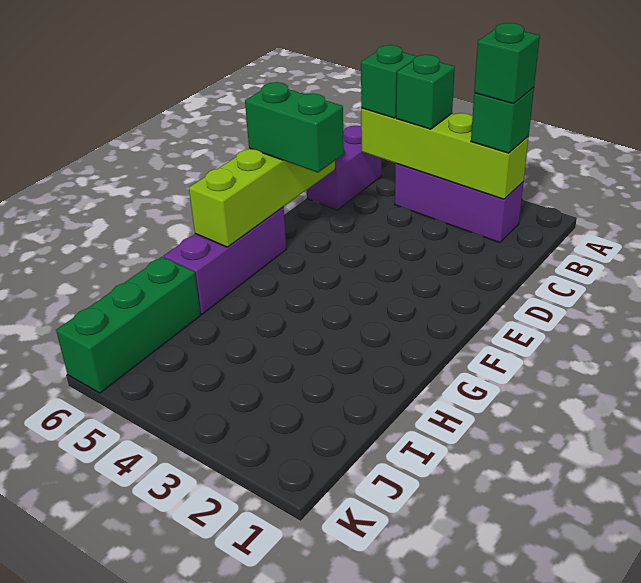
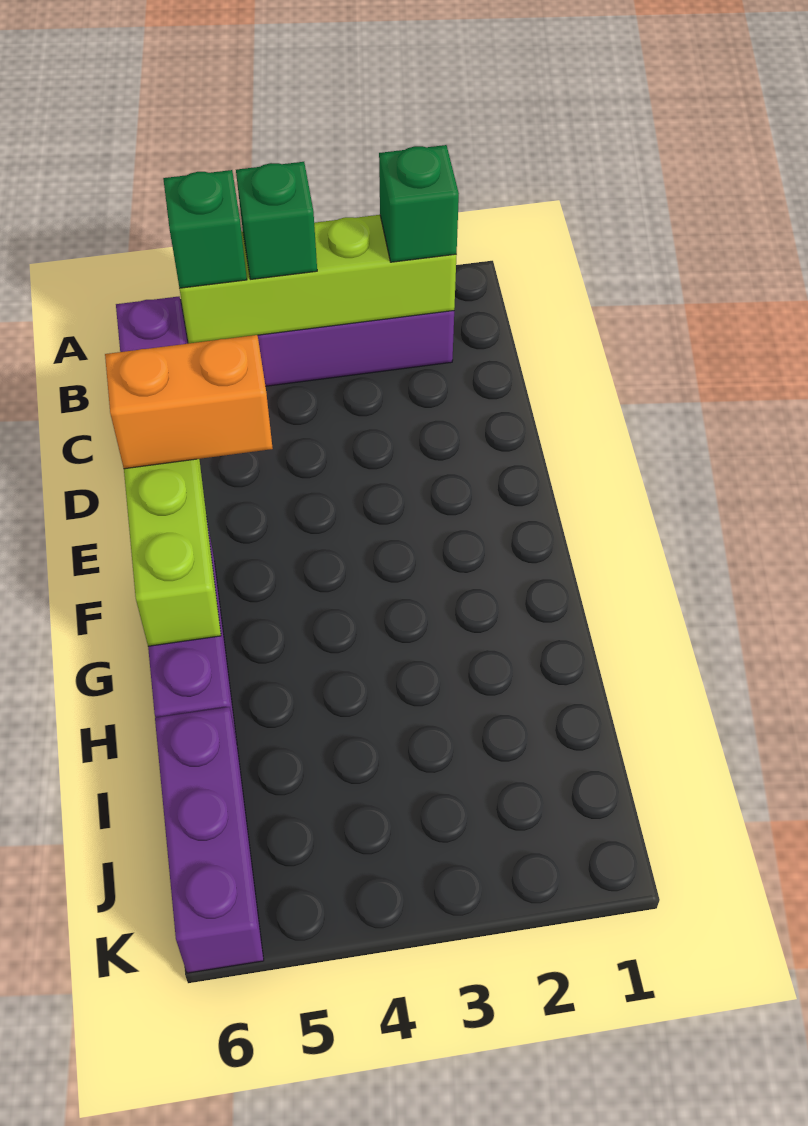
green brick B2 level 4 -> none
green brick E5:E6 level 3 -> orange brick E5:E6 level 3
green brick I6:K6 level 1 -> purple brick I6:K6 level 1

